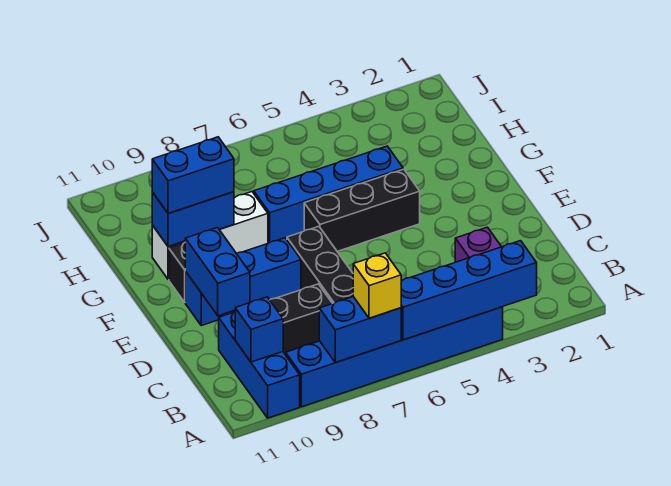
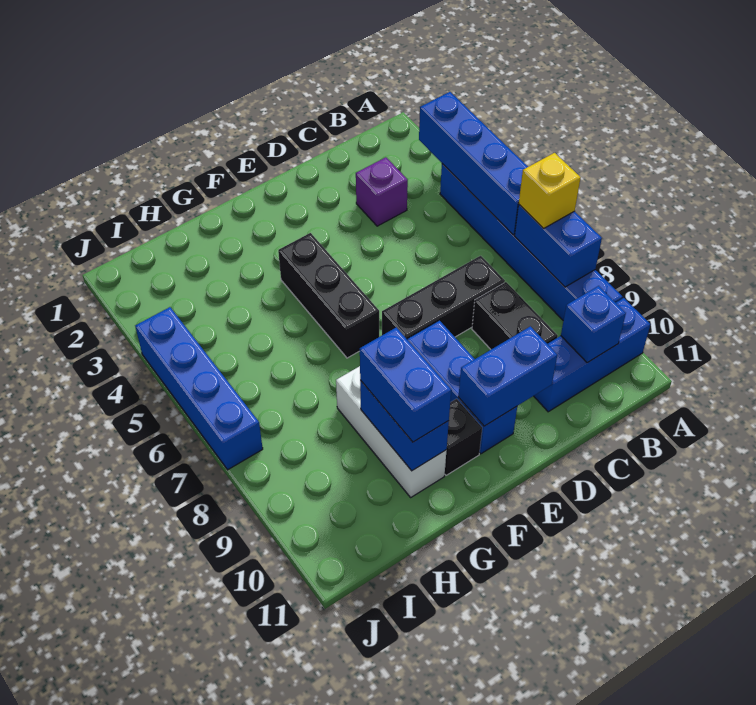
blue brick G4:G7 level 1 -> blue brick J4:J7 level 1

